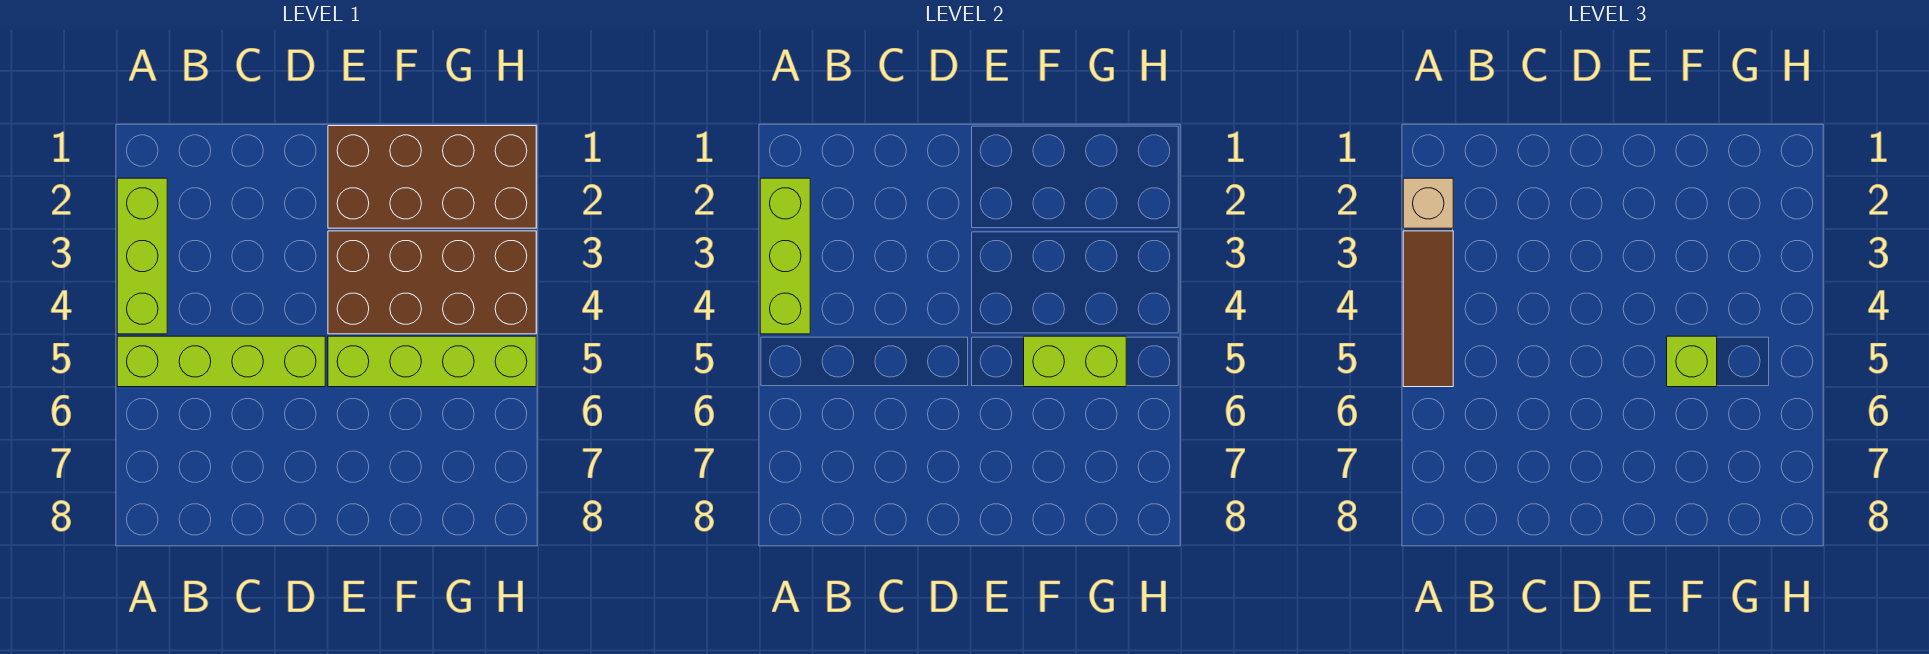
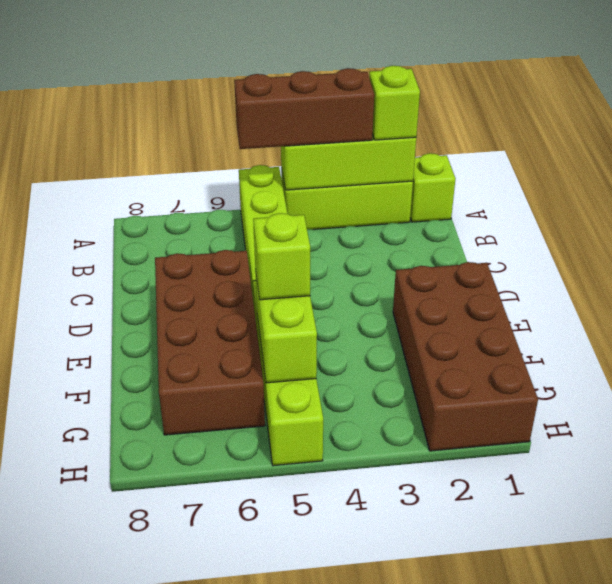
none -> lime brick A1 level 1
tan brick A2 level 3 -> lime brick A2 level 3
brown tile A3:A5 level 3 -> brown brick A3:A5 level 3
brown brick E3:H4 level 1 -> brown brick D6:G7 level 1

